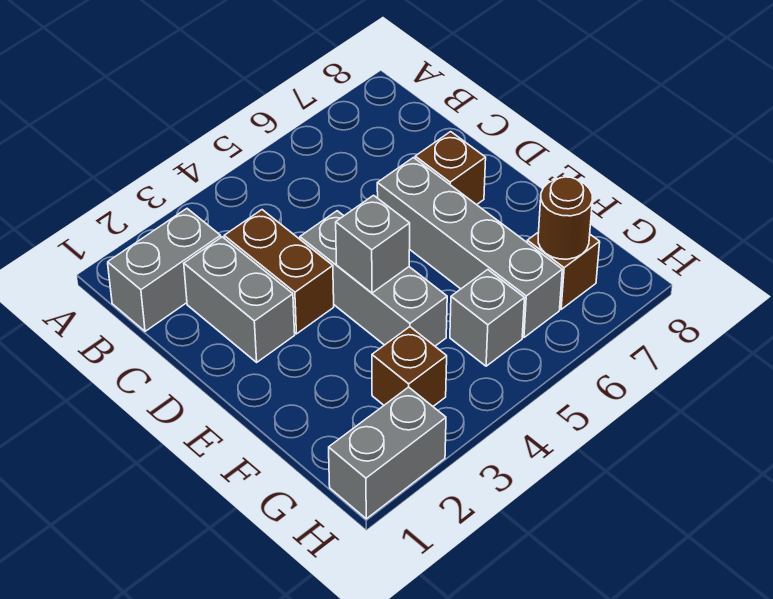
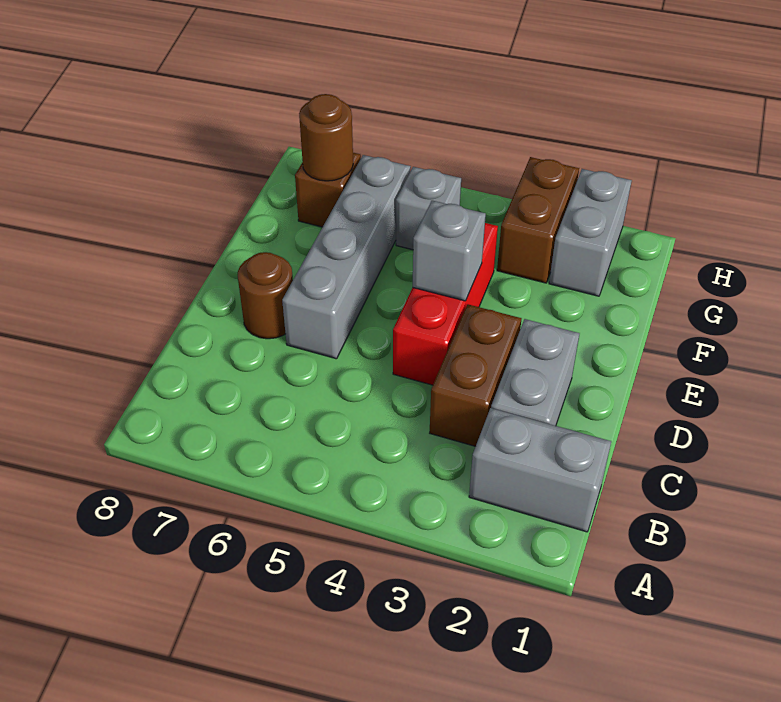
grey brick D4:F4 level 1 -> red brick D4:F4 level 1
brown brick D7 level 1 -> brown round brick D7 level 1
brown brick G3 level 1 -> brown brick G3:H3 level 1
grey brick H1:H2 level 1 -> grey brick G2:H2 level 1

